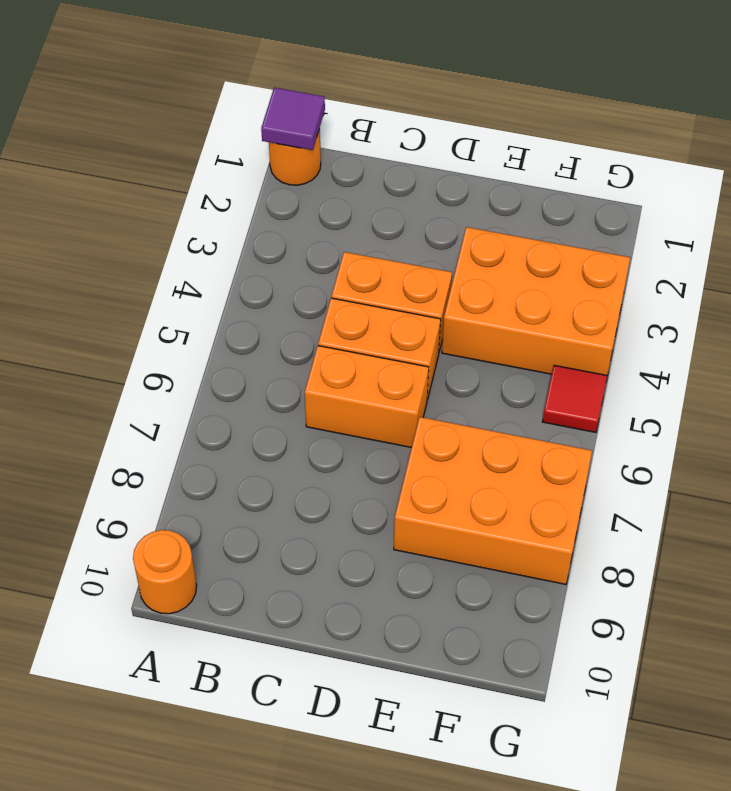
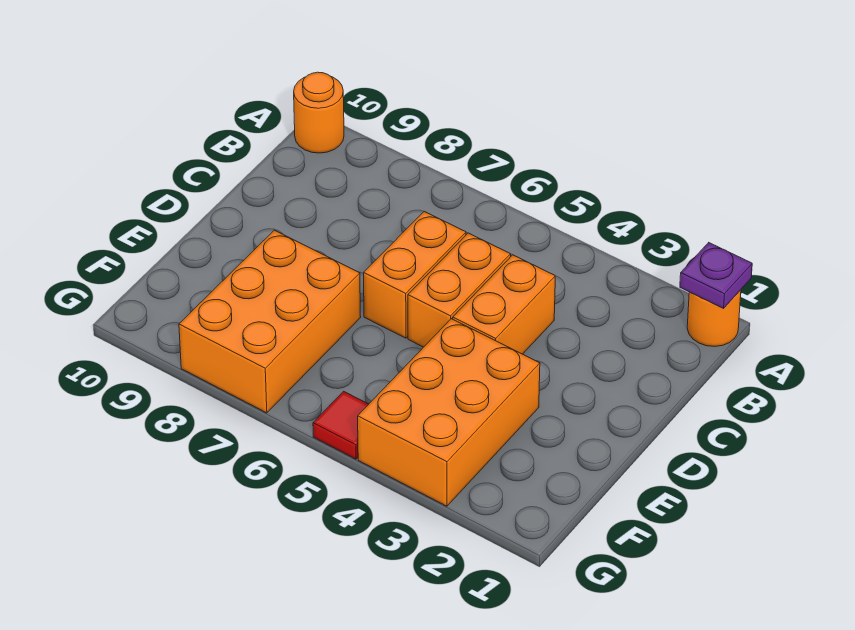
purple tile A1 level 2 -> purple plate A1 level 2

